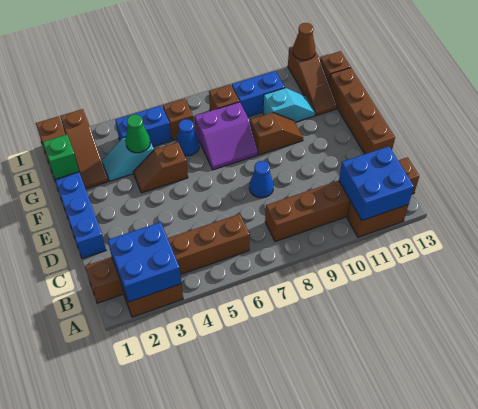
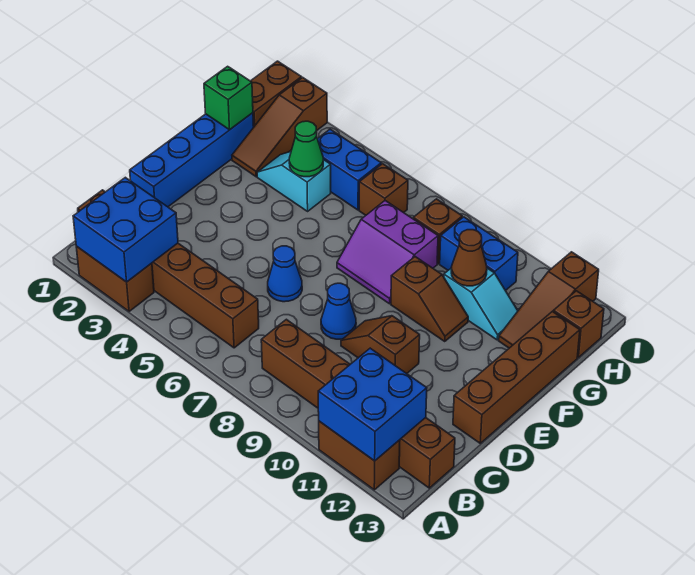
brown slope F4:F5 level 1 top 5 -> brown slope D9:D10 level 1 top 10
blue cone G6 level 1 -> blue cone D6 level 1
brown cone I12 level 2 -> brown cone G10 level 2

